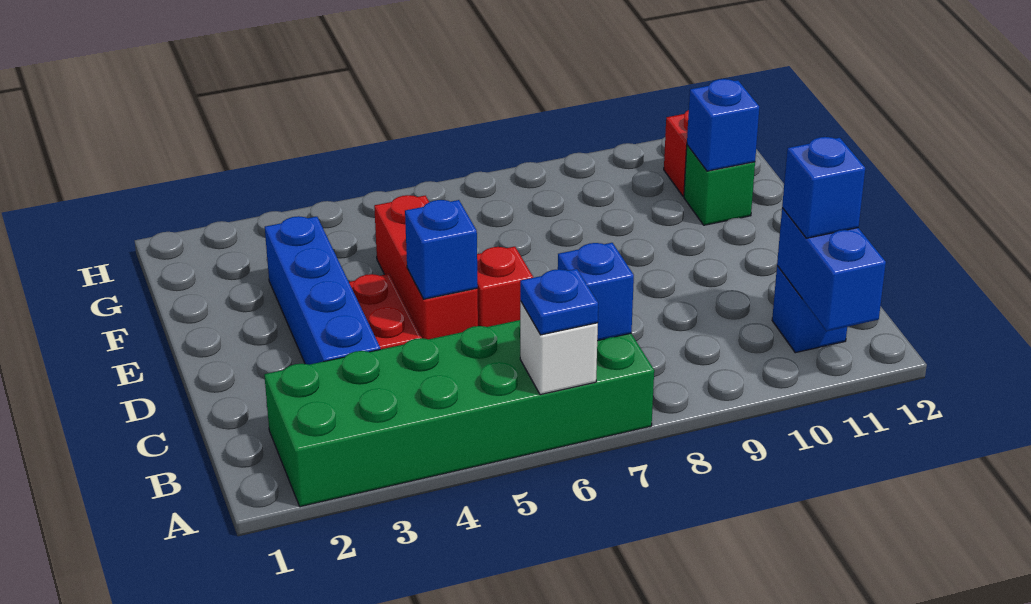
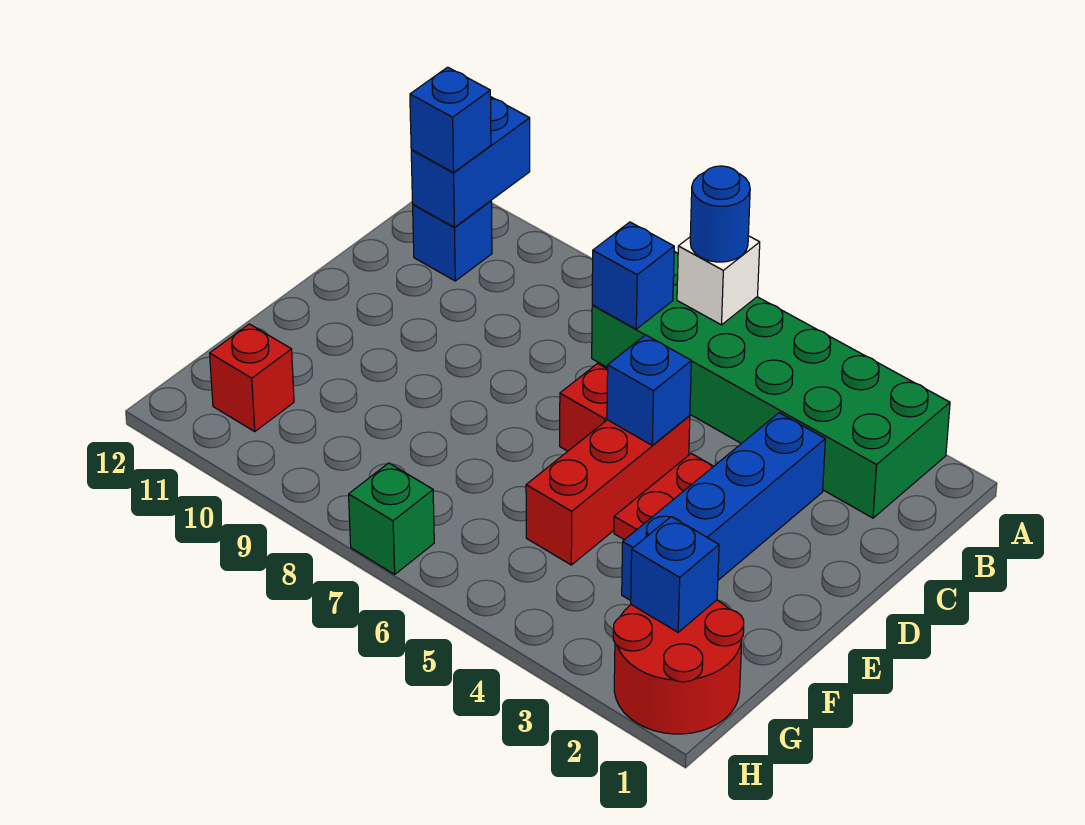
blue plate A6 level 3 -> blue round brick A6 level 3
green brick F11 level 1 -> green brick H7 level 1
blue brick F11 level 2 -> blue brick G2 level 2
none -> red round brick G1:H2 level 1

